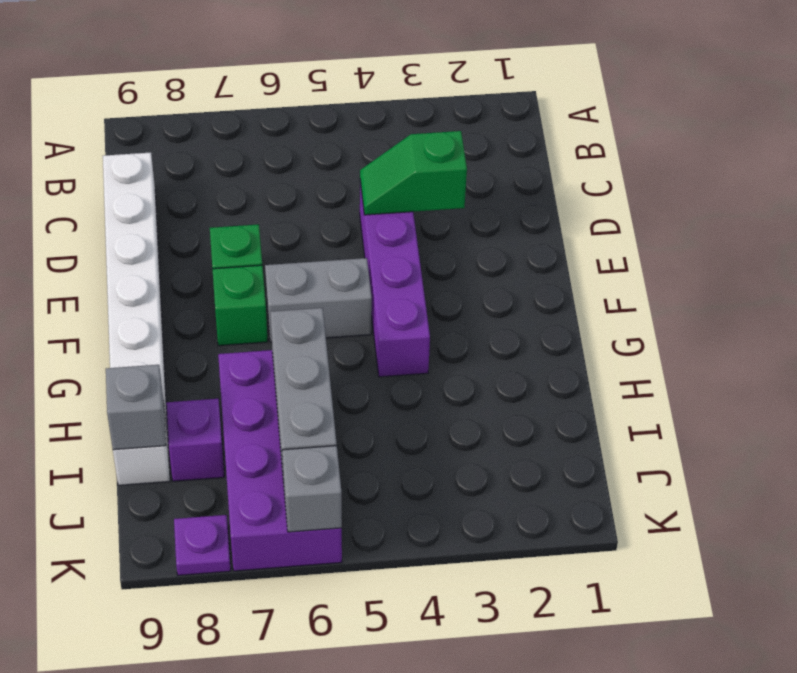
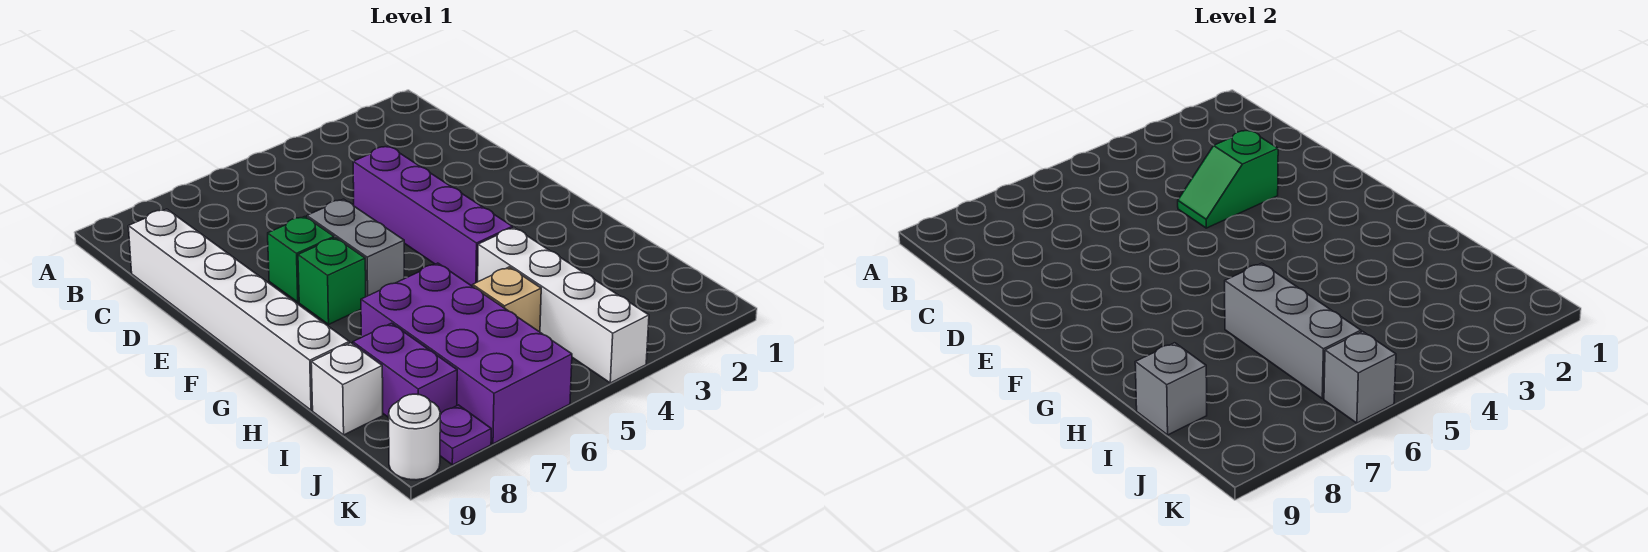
grey brick F5:F6 level 1 -> grey brick E6:F6 level 1
none -> white brick H4:K4 level 1
none -> tan brick I5 level 1
purple brick I8 level 1 -> purple brick I8:J8 level 1
none -> white round brick K9 level 1

